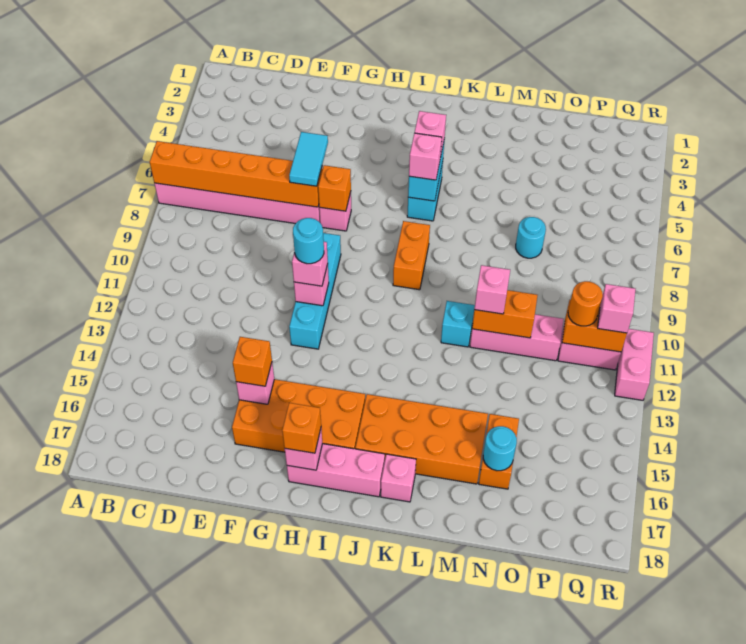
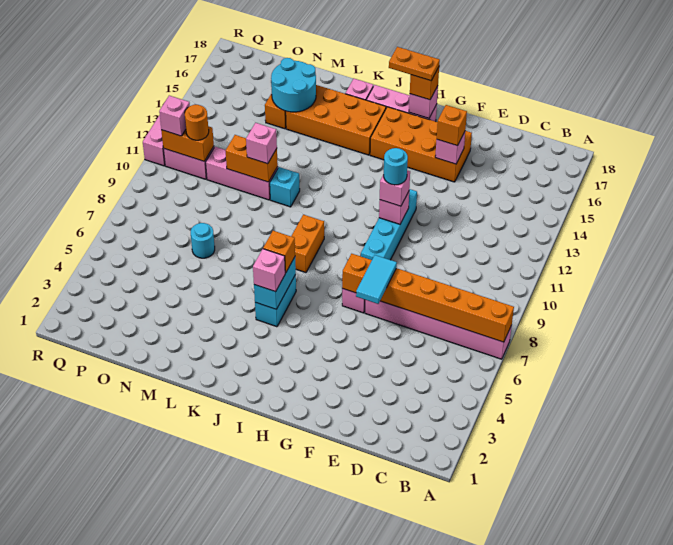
none -> orange plate H17:I17 level 4
pink brick J6 level 3 -> orange brick J6 level 3
cyan round brick N16 level 2 -> cyan round brick M15:N16 level 2

